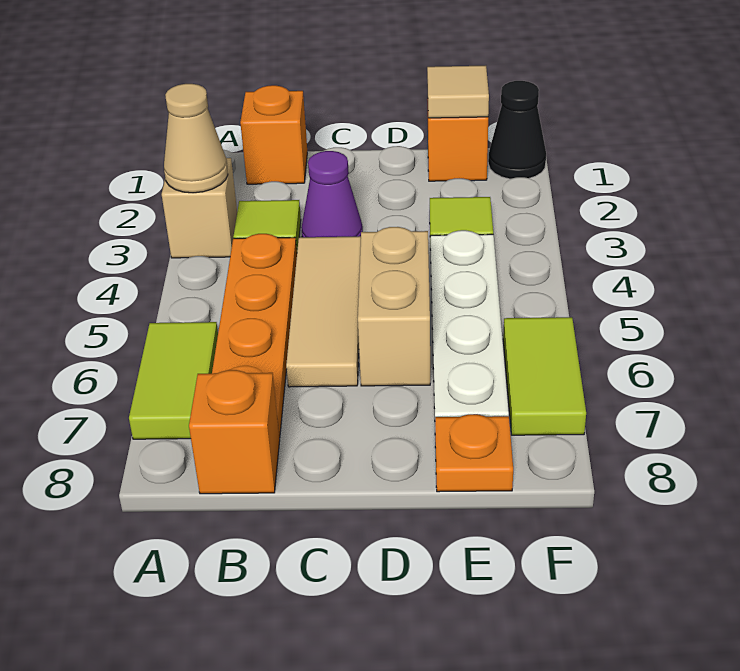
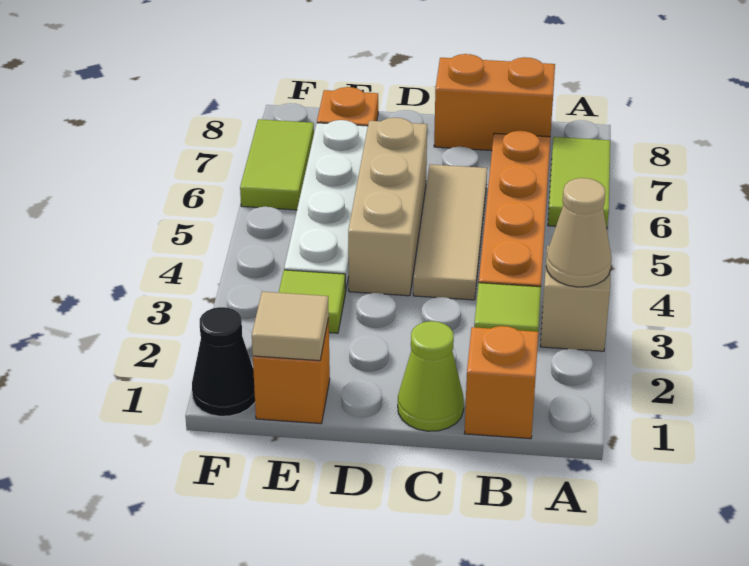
orange brick B8 level 1 -> orange brick B8:C8 level 1
none -> lime cone C1 level 1
purple cone C3 level 1 -> none
tan brick D5:D6 level 1 -> tan brick D4:D6 level 1

